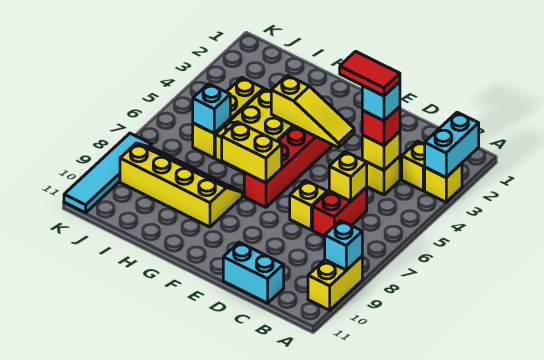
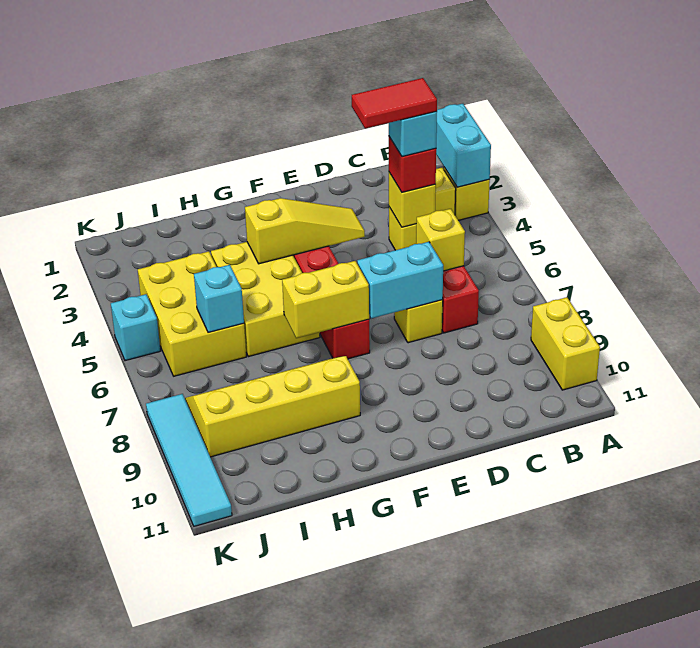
cyan brick A9 level 2 -> cyan brick K5 level 1
cyan brick C11:D11 level 1 -> cyan brick D7:E7 level 2
yellow brick I4:I6 level 1 -> yellow brick I4:J6 level 1

